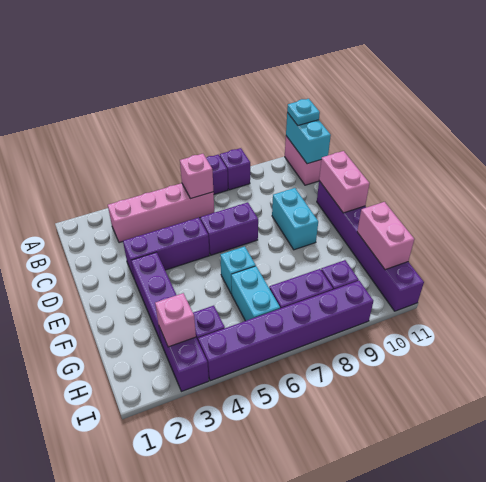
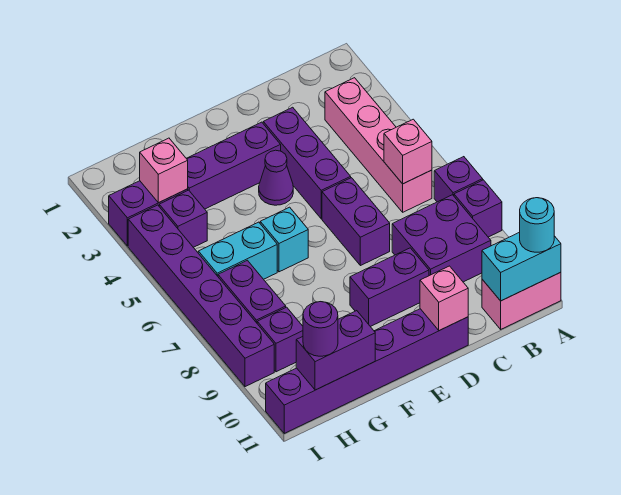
cyan plate A11 level 3 -> cyan round brick A11 level 3
none -> purple brick B8:C9 level 1
cyan brick D9:E9 level 1 -> purple brick D9:E9 level 1
pink brick D11:E11 level 2 -> pink brick D11 level 2
none -> purple cone E4 level 1
pink brick G11:H11 level 2 -> purple brick G11:H11 level 2
none -> purple round brick H11 level 3

